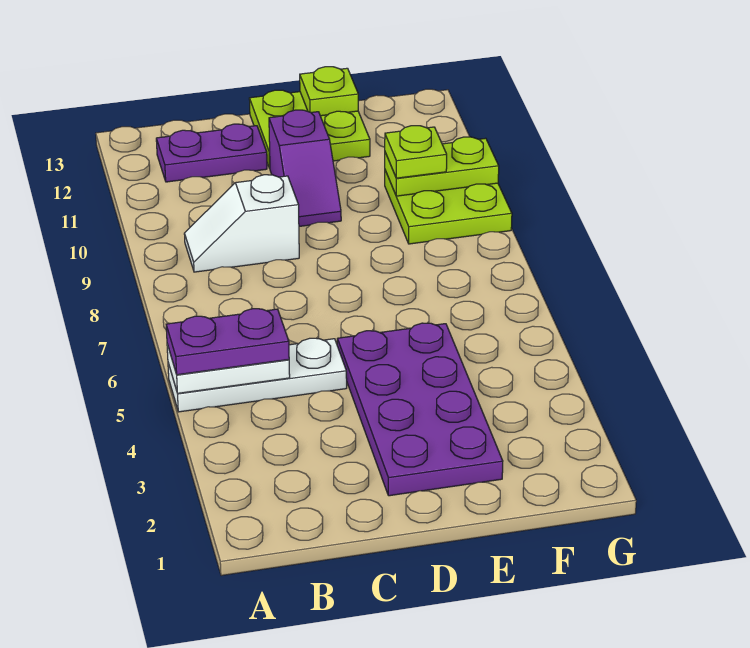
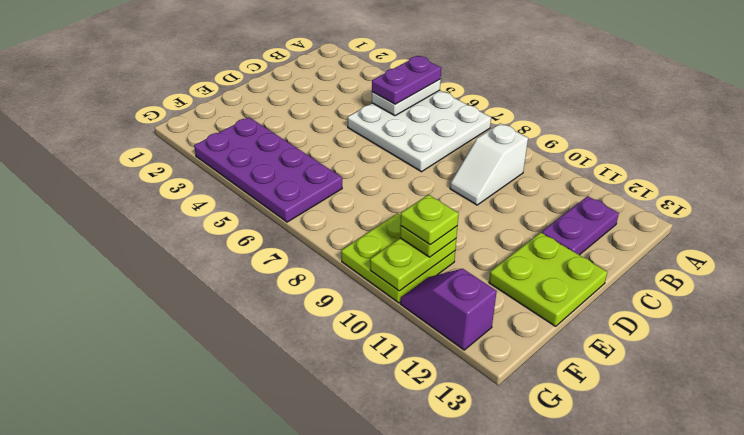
white plate A5:C5 level 1 -> white plate A5:C7 level 1
white slope B9:C9 level 1 top C -> white slope B9:C9 level 1 top B
purple plate D2:E5 level 1 -> purple plate F3:G6 level 1
purple slope D10:D11 level 1 top 11 -> purple slope G11:G12 level 1 top 12
lime plate E13 level 2 -> lime plate F10 level 4

